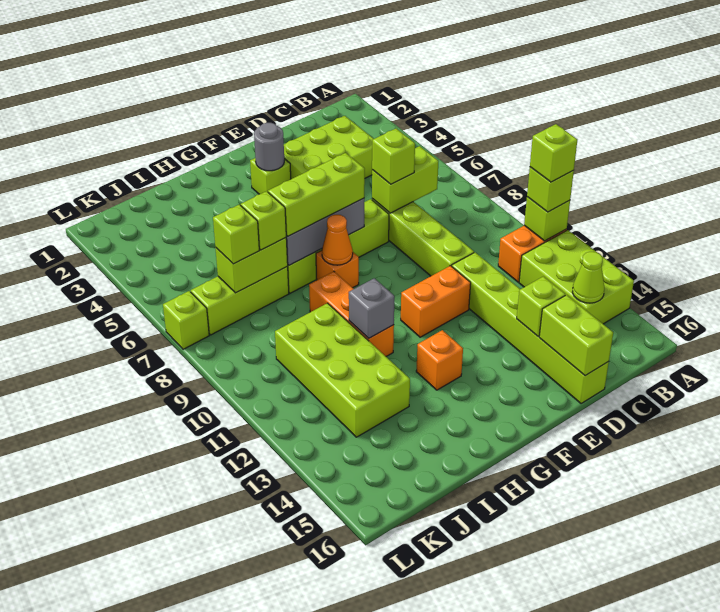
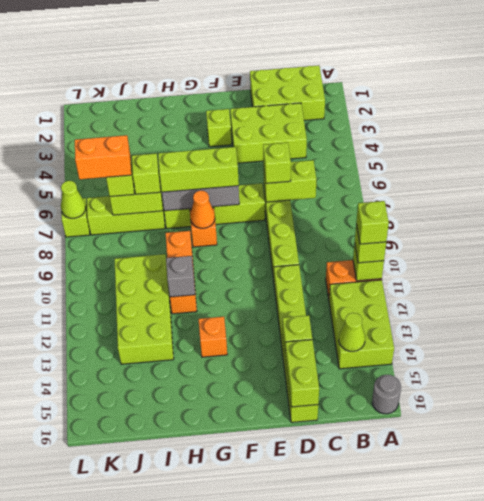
none -> lime brick B1:D2 level 1
orange brick E11:F11 level 1 -> orange brick J7:K7 level 4
grey round brick F3 level 2 -> grey round brick A16 level 1
none -> lime cone L7 level 2

